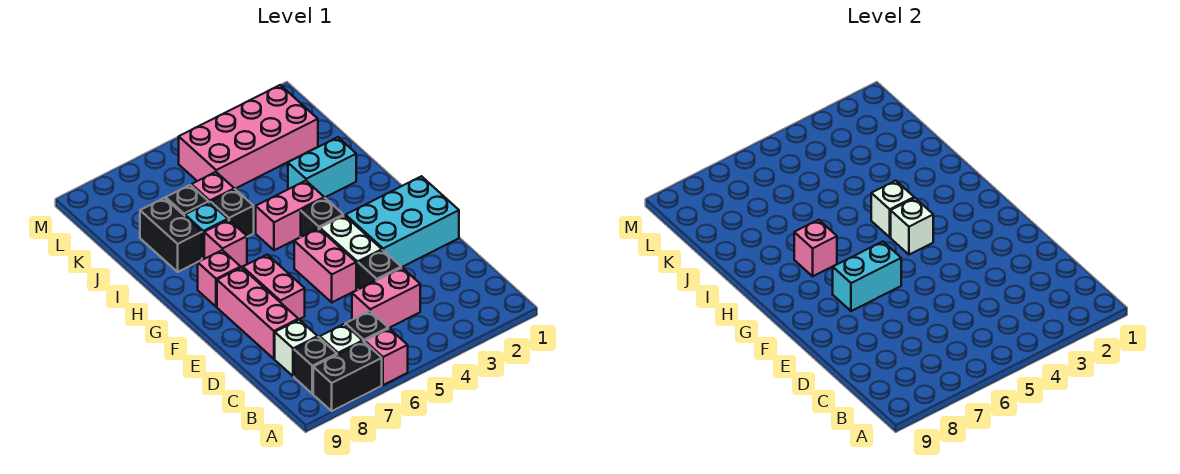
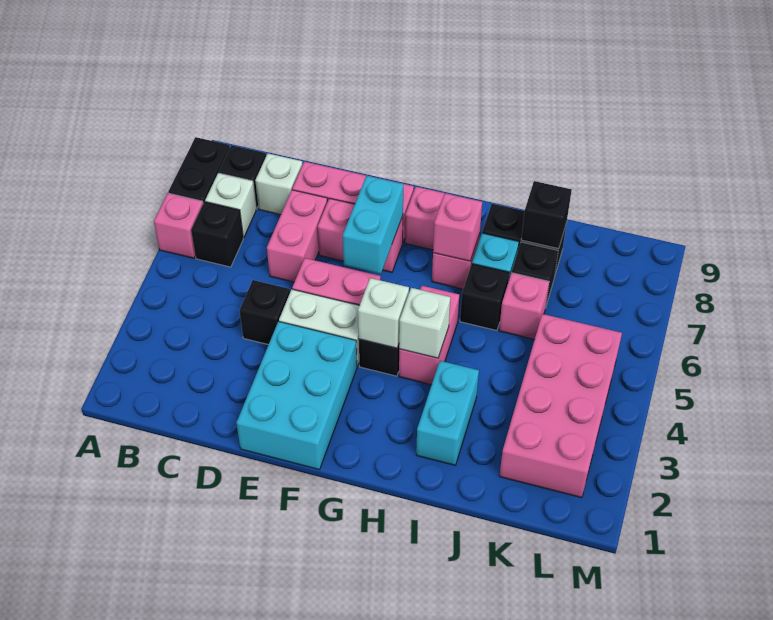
pink brick C4:C5 level 1 -> pink brick D6:D7 level 1
none -> black brick J8 level 2

